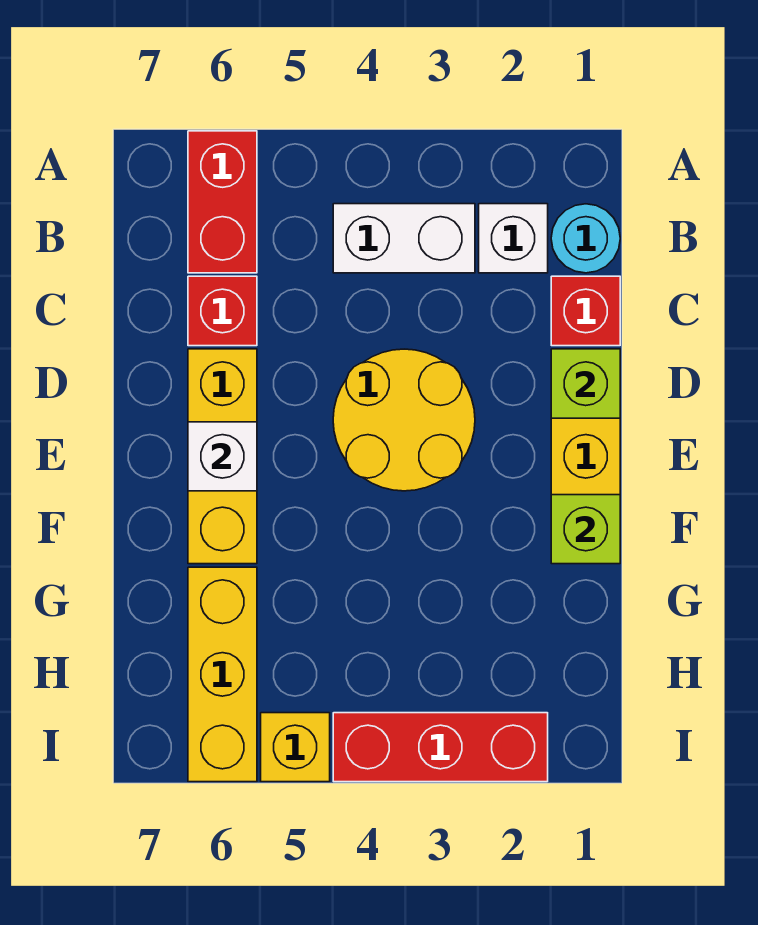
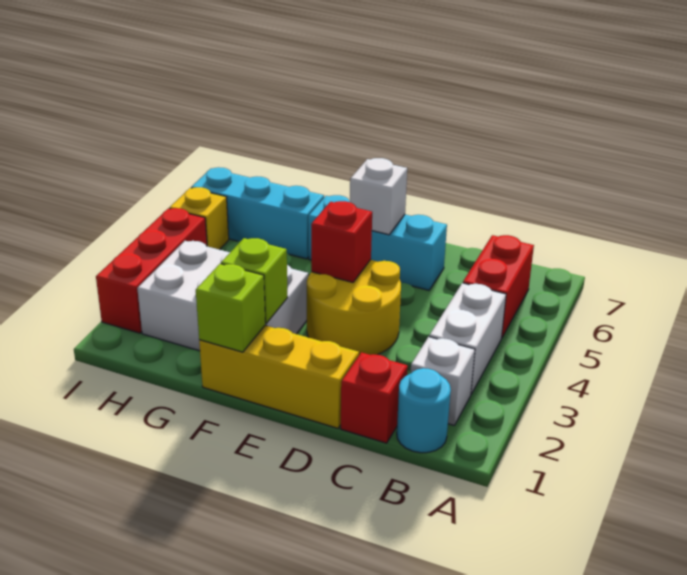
red brick A6:B6 level 1 -> red brick B5:B6 level 1
red brick C6 level 1 -> red brick E4 level 2
lime brick D1 level 2 -> lime brick F2 level 2
yellow brick D6:F6 level 1 -> cyan brick D6:F6 level 1
none -> white brick F2:H3 level 1
yellow brick G6:I6 level 1 -> cyan brick G6:I6 level 1

